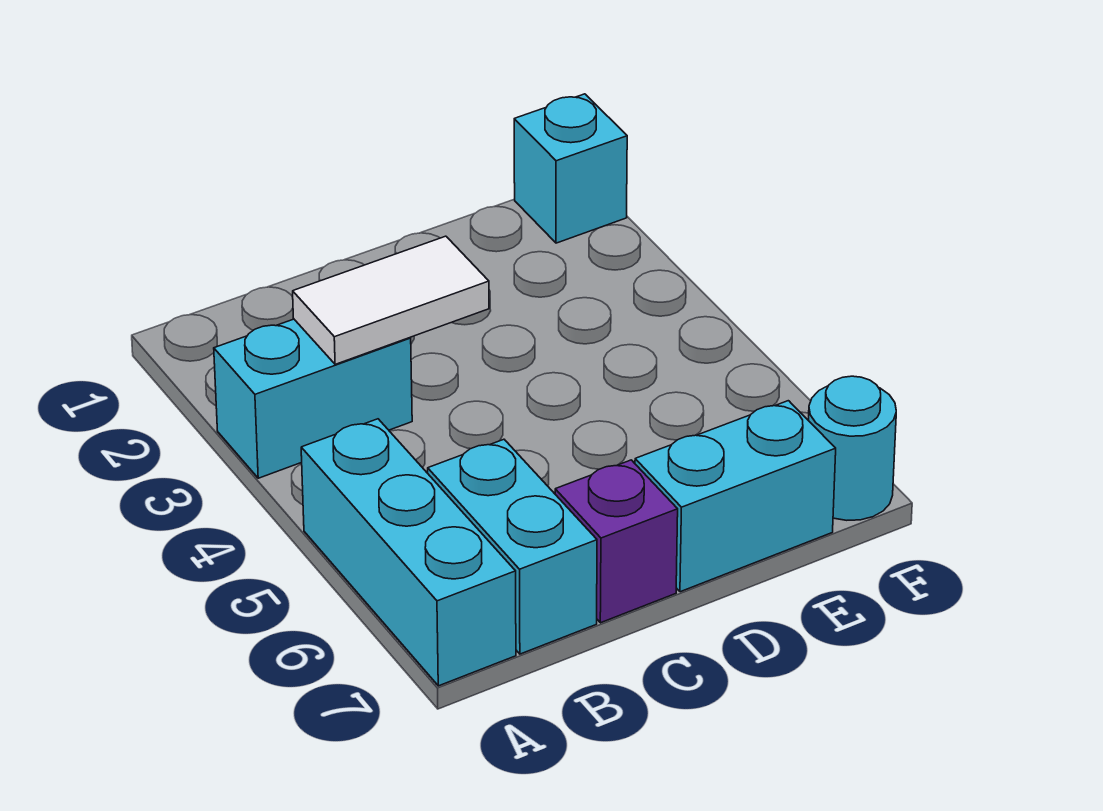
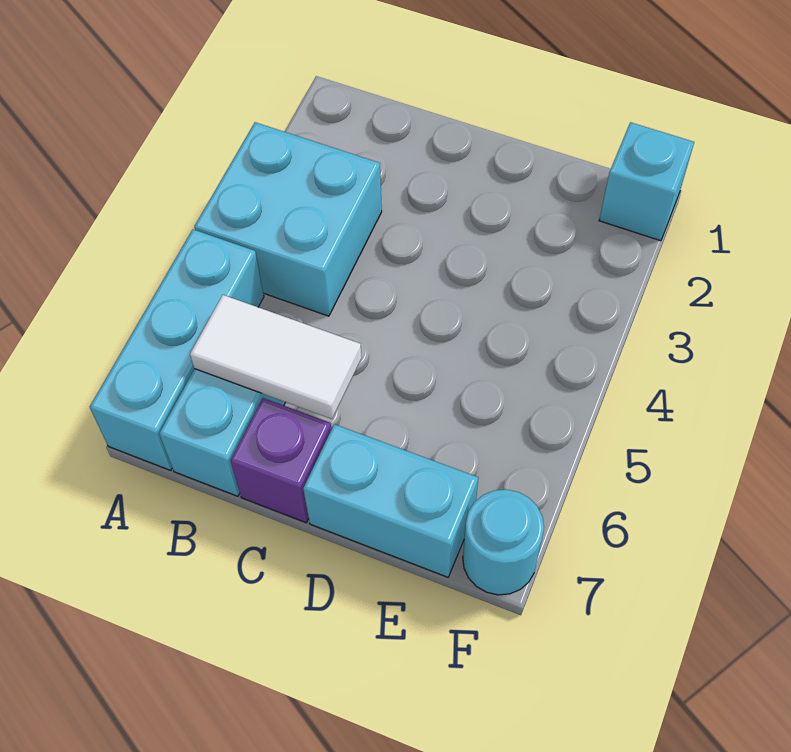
cyan brick A3:B3 level 1 -> cyan brick A3:B4 level 1
white tile B3:C3 level 2 -> white tile B6:C6 level 2

